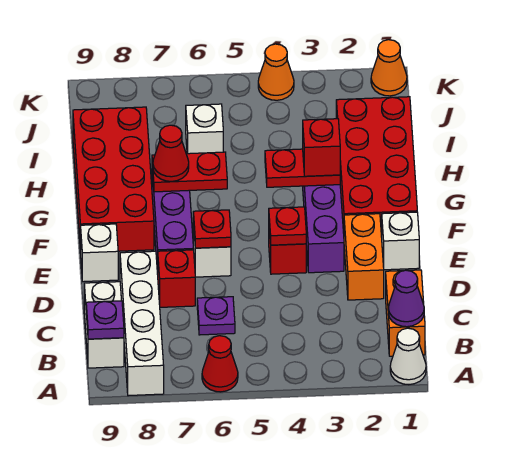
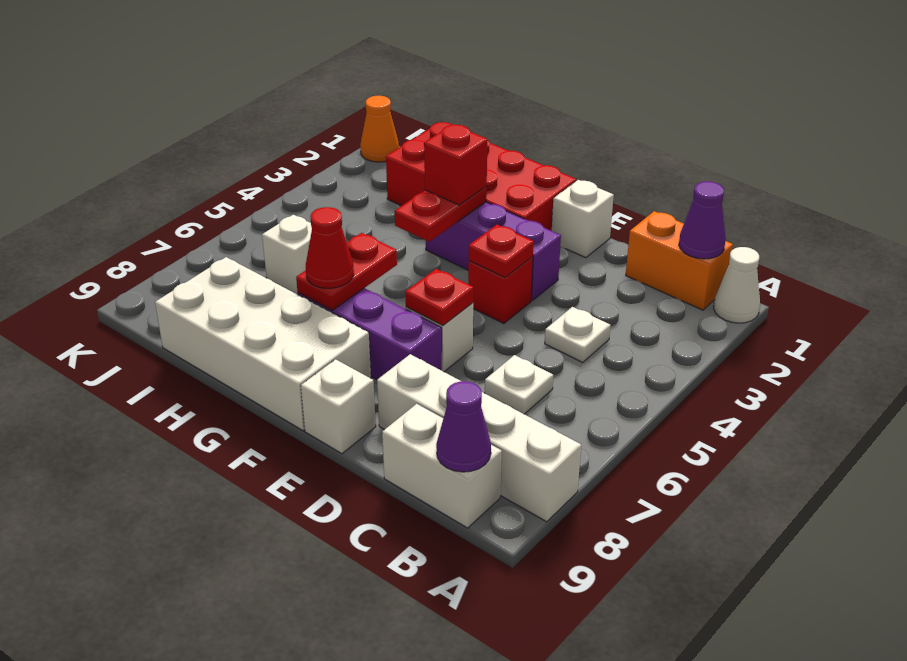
red cone A6 level 1 -> none
purple plate B9 level 2 -> purple cone B9 level 2
none -> white plate C4 level 1
purple plate C6 level 1 -> white plate C6 level 1
orange brick D2:E2 level 1 -> none
red brick D7 level 1 -> none
red brick F8:I9 level 1 -> white brick F8:I9 level 1
orange cone K4 level 1 -> none

